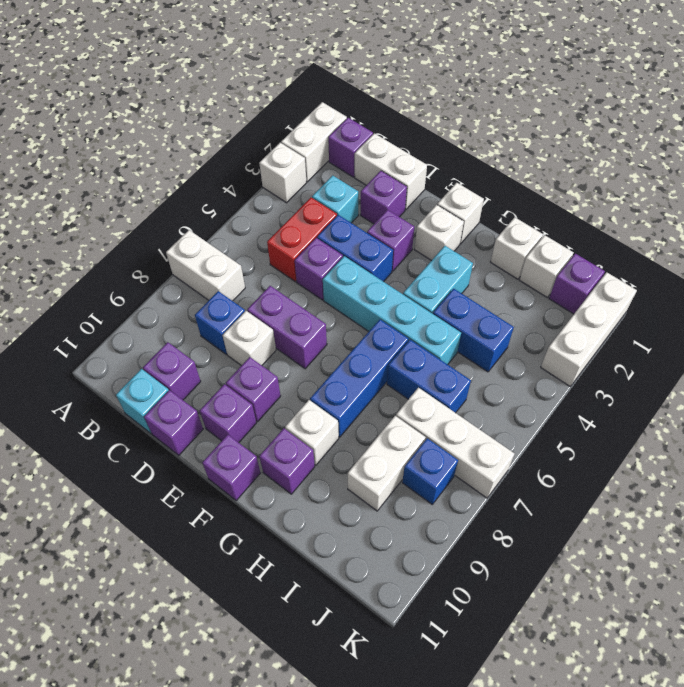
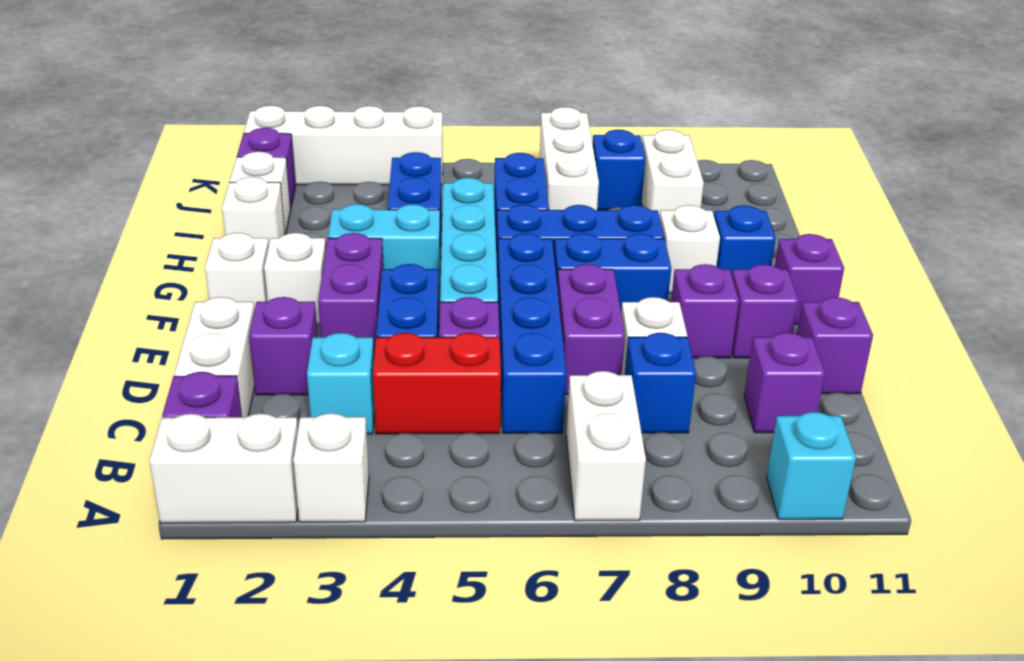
none -> blue brick C6:F6 level 1
cyan brick C11 level 1 -> cyan brick A10 level 1
purple brick E3 level 1 -> purple brick E3:F3 level 1
none -> blue brick F7:F8 level 1
purple brick G10 level 1 -> blue brick G10 level 1
white brick I8:I9 level 1 -> white brick I9:J9 level 1
white brick K1:K3 level 1 -> white brick K1:K4 level 1

